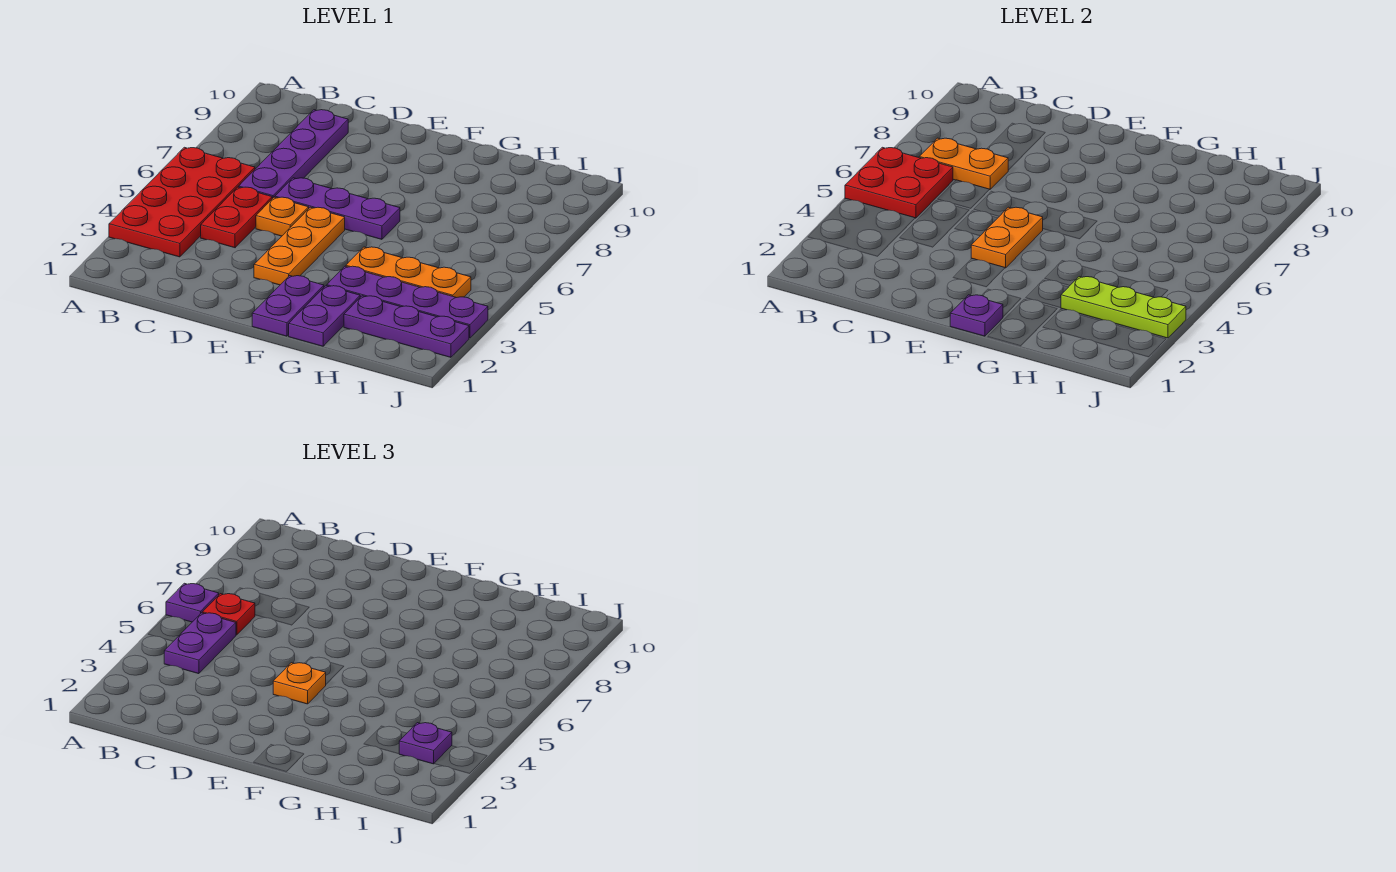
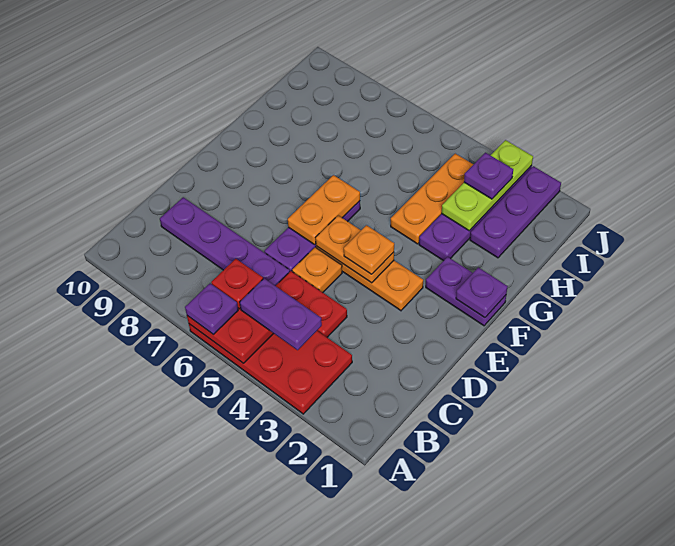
orange plate B7:C7 level 2 -> orange plate E6:F6 level 2
purple plate G1:G2 level 1 -> none

